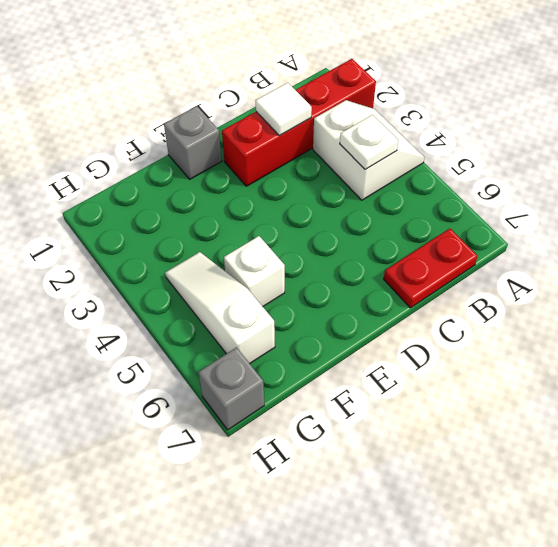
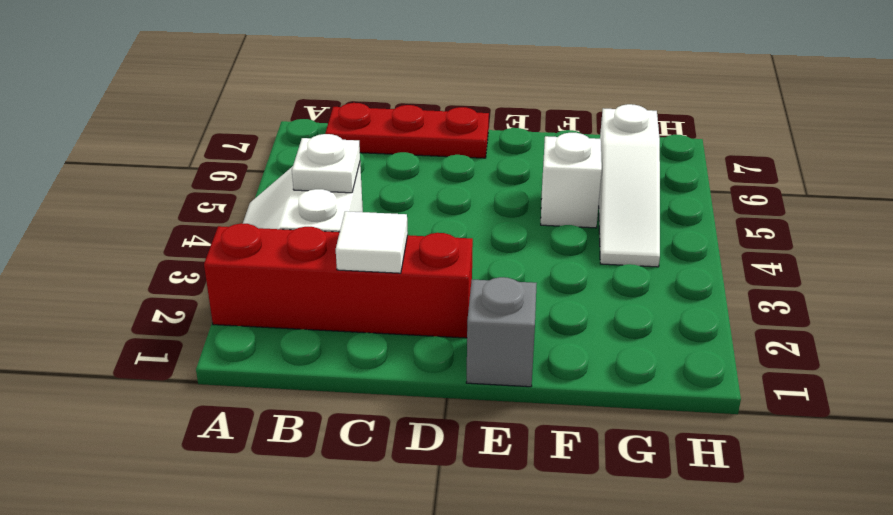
red plate B7:C7 level 1 -> red plate B7:D7 level 1
grey brick H7 level 1 -> none

